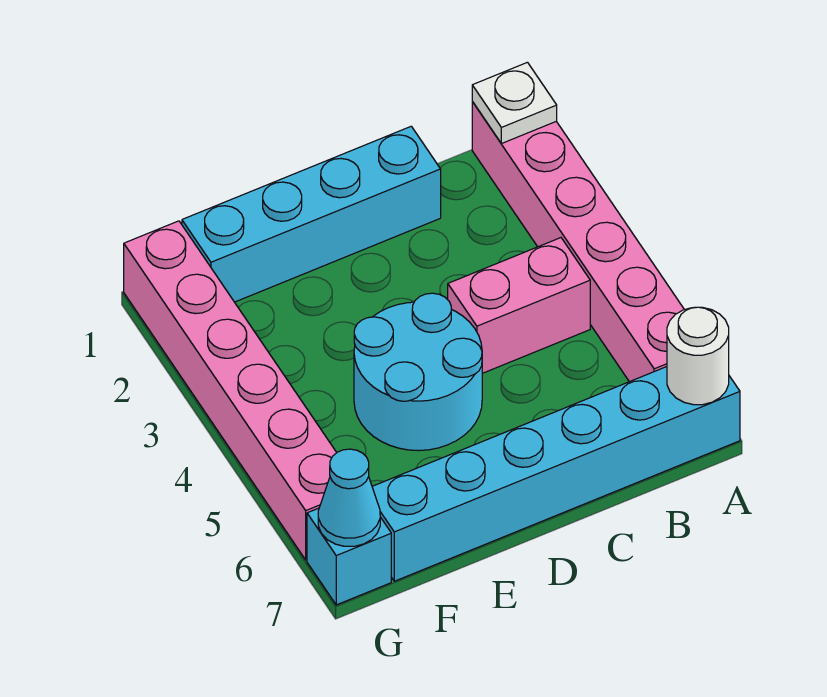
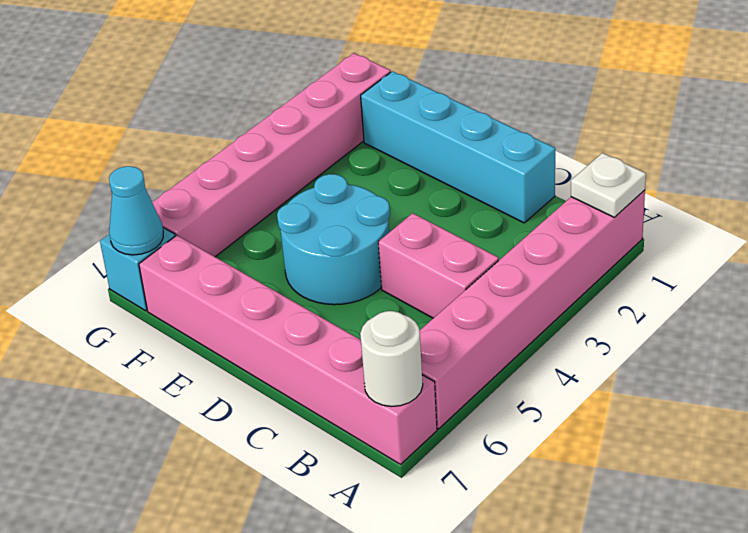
cyan brick A7:F7 level 1 -> pink brick A7:F7 level 1

